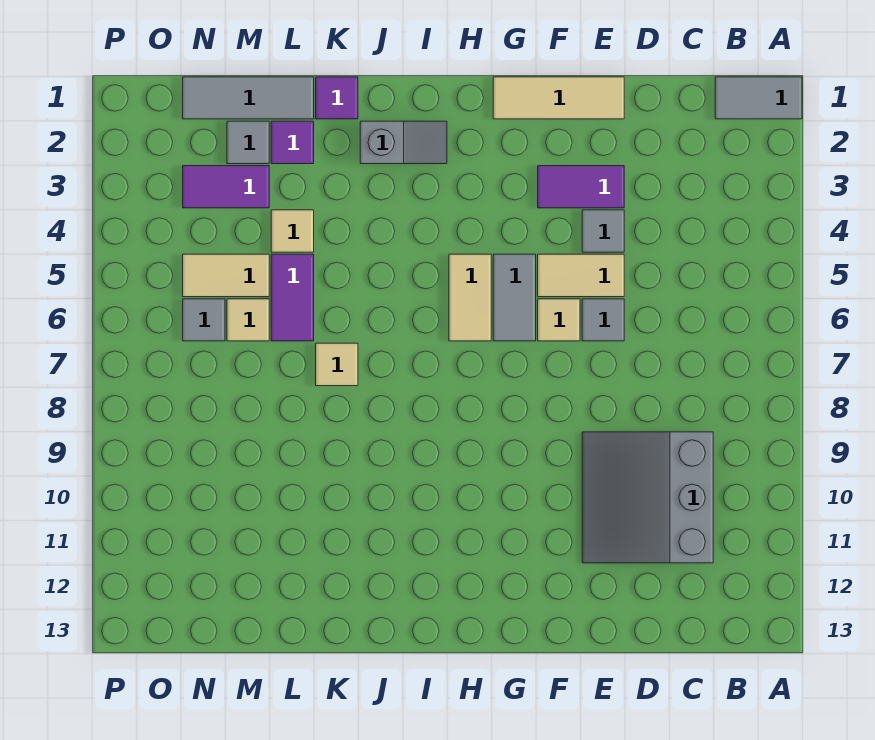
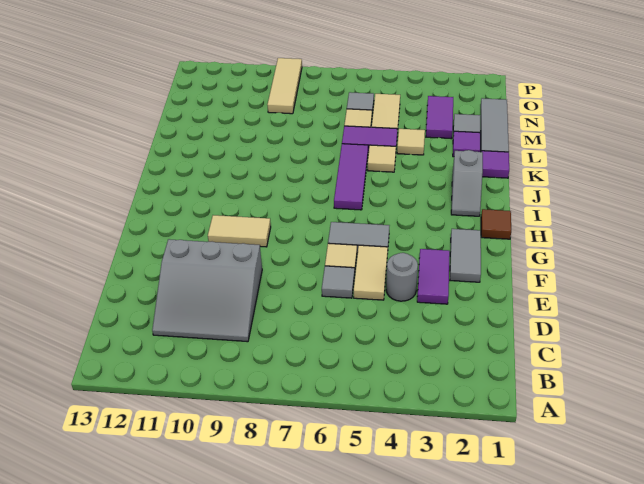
grey tile A1:B1 level 1 -> grey tile F2:G2 level 1
grey slope C9:E11 level 1 top C -> grey slope C9:E11 level 1 top E
tan tile E1:G1 level 1 -> tan tile N9:P9 level 1
grey tile E4 level 1 -> grey round brick E4 level 1
none -> brown tile H1 level 1
tan tile H5:H6 level 1 -> tan tile G9:G10 level 1
none -> purple tile I6:K6 level 1
tan tile K7 level 1 -> tan tile K5 level 1

